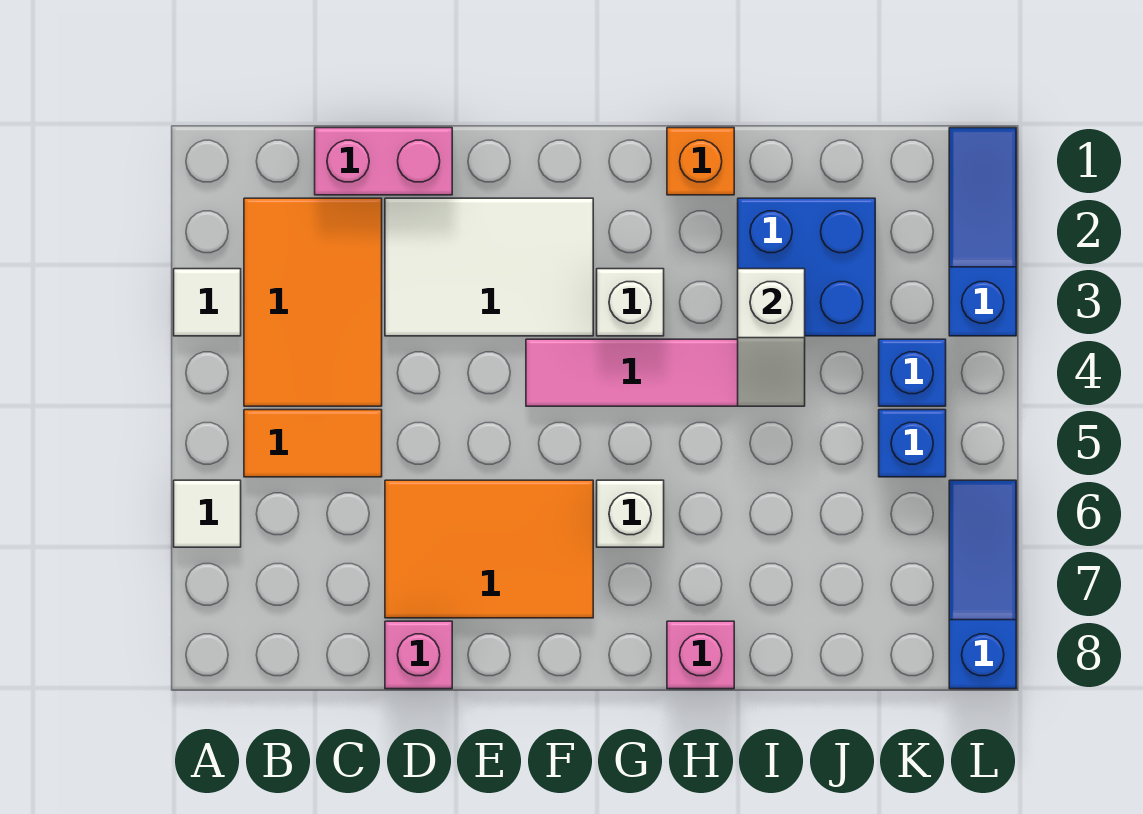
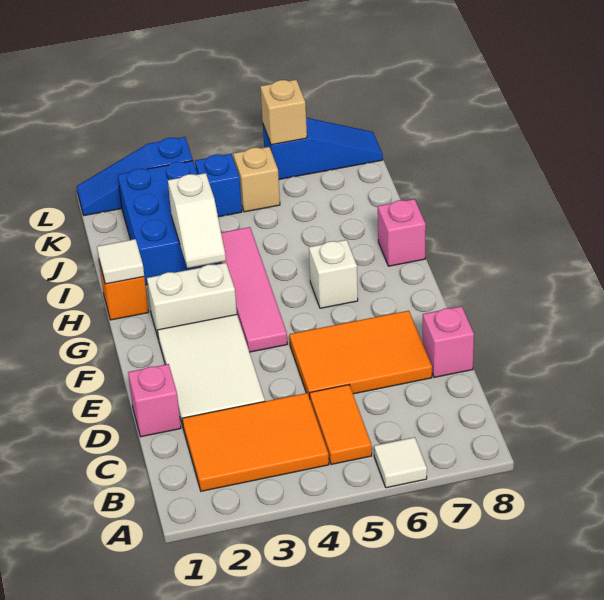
white tile A3 level 1 -> white tile H1 level 2
pink brick C1:D1 level 1 -> pink brick D1 level 1
orange tile D6:F7 level 1 -> orange tile D5:E7 level 1
white brick G3 level 1 -> white brick G2:G3 level 1
blue brick I2:J3 level 1 -> blue brick I2:K3 level 1
white slope I3:I4 level 2 top 3 -> white slope H3:I3 level 2 top I
blue brick K5 level 1 -> tan brick K5 level 1
blue slope L6:L8 level 1 top 8 -> blue slope L6:L8 level 1 top 6
none -> tan brick L6 level 2

